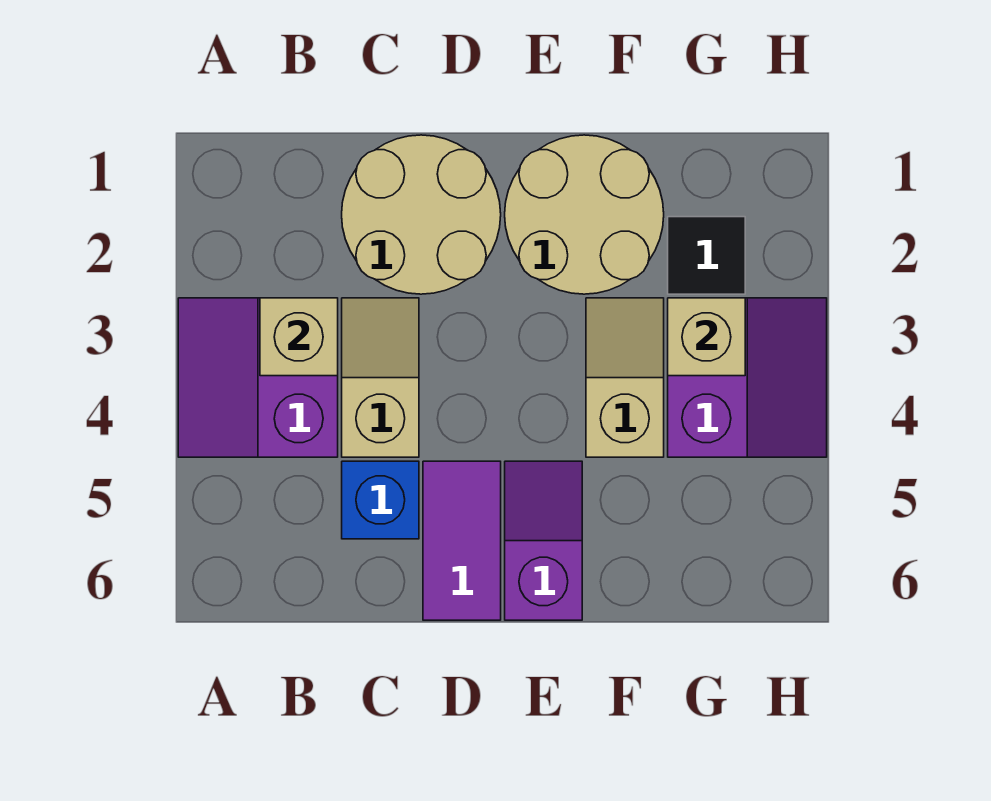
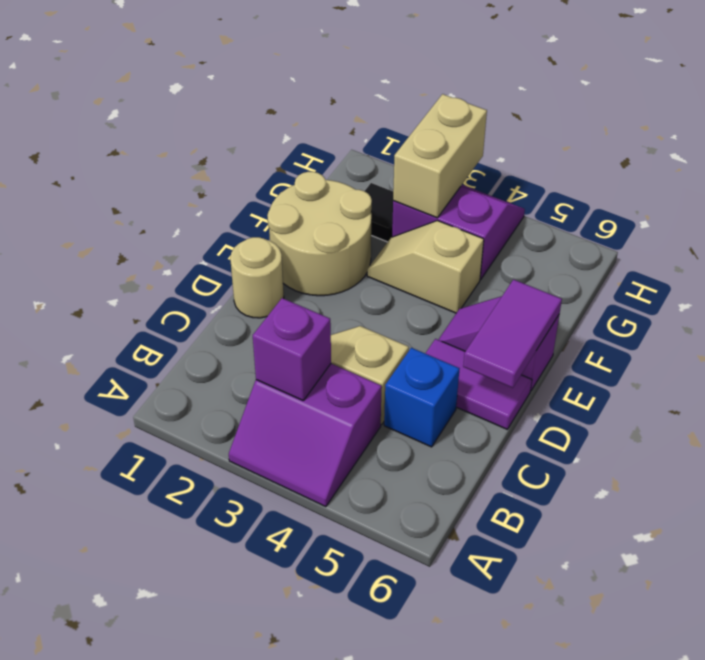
tan brick B3 level 2 -> purple brick B3 level 2
tan round brick C1:D2 level 1 -> tan round brick D1 level 1
none -> purple tile D6:E6 level 2
tan brick G3 level 2 -> tan brick G3:H3 level 2

